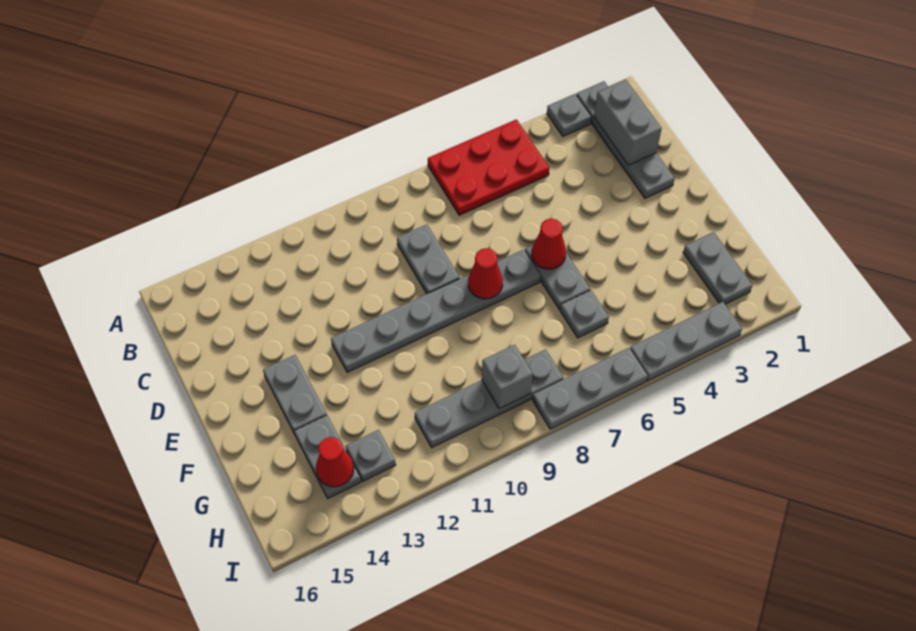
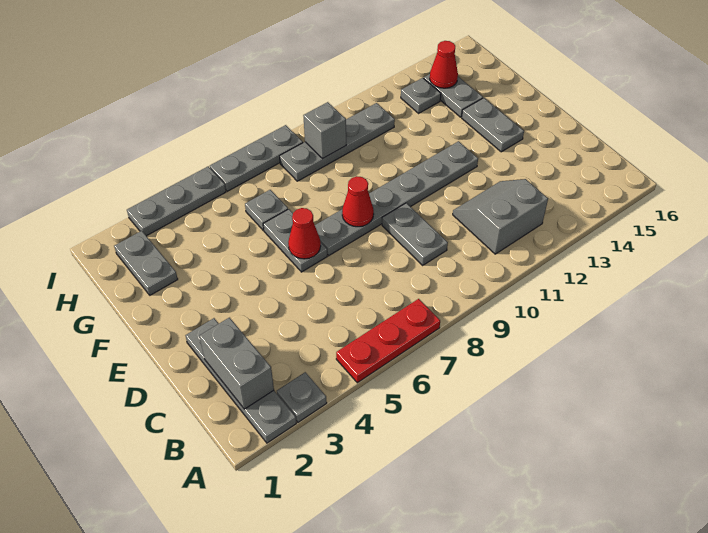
red plate A5:B7 level 1 -> red plate A5:A7 level 1
none -> grey slope B11:C12 level 1 top B

